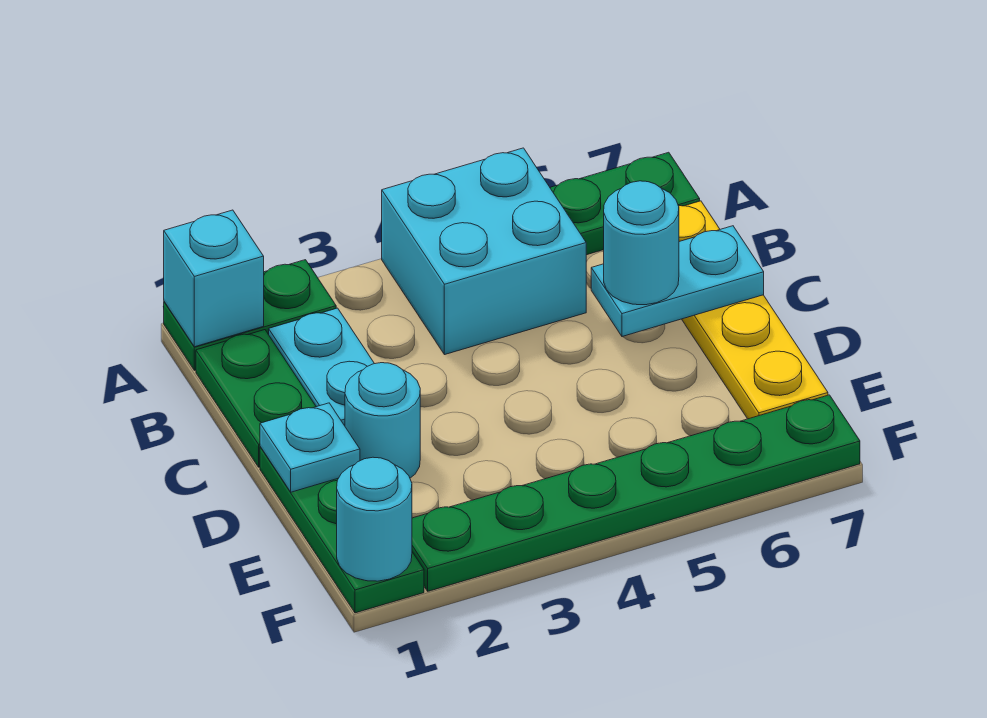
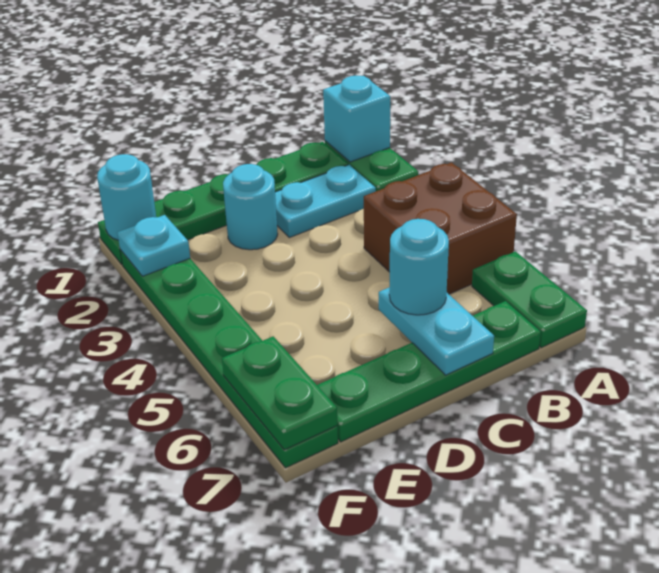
cyan brick A4:B5 level 1 -> brown brick A4:B5 level 1
yellow plate B7:E7 level 1 -> green plate B7:E7 level 1
cyan plate D1 level 2 -> cyan plate F2 level 2
none -> green plate F6:F7 level 2

